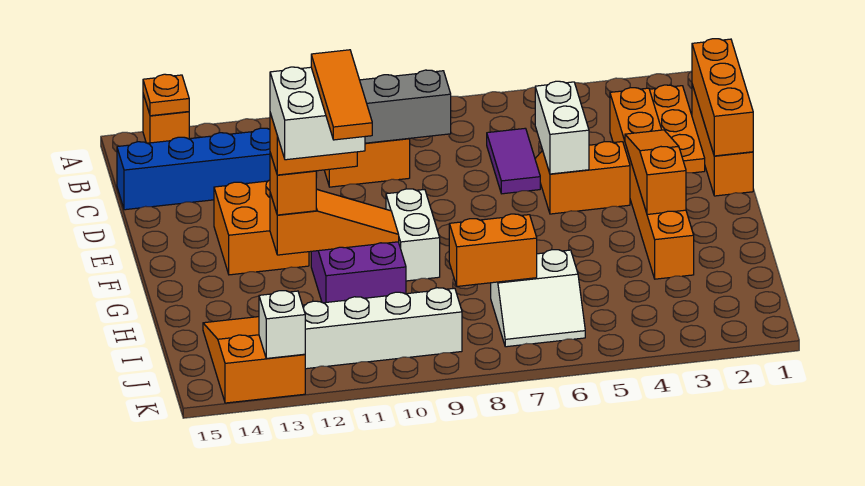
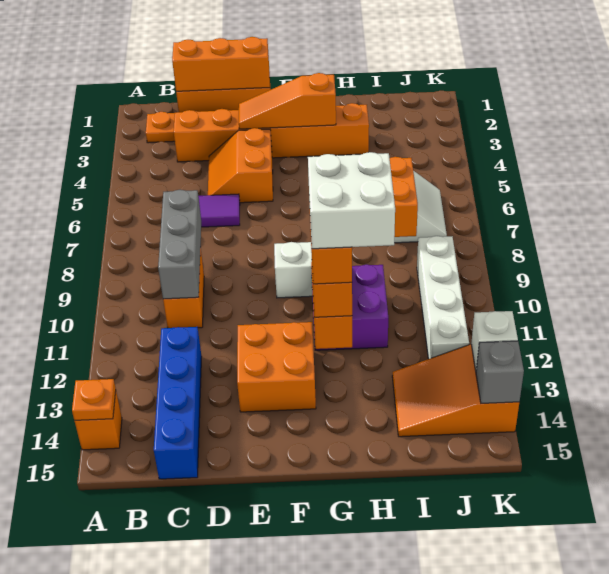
white brick D5:E5 level 2 -> none
orange tile G11:I11 level 6 -> none
none -> grey brick K14 level 2

